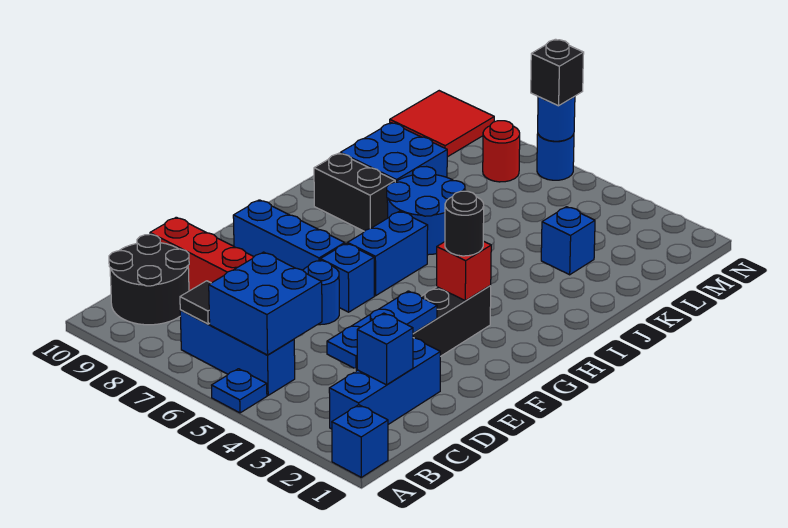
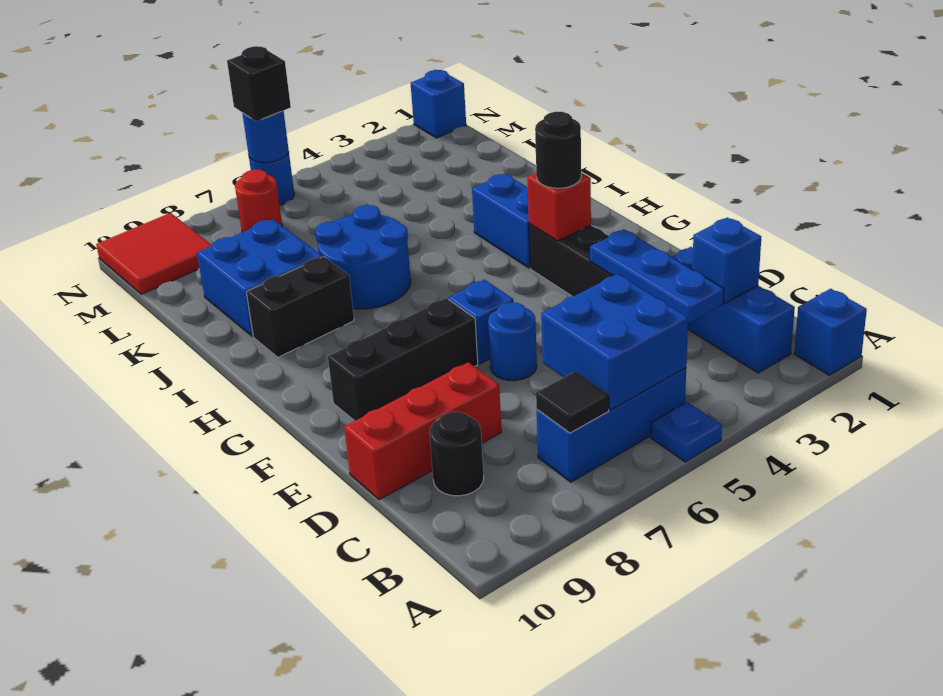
black round brick B9:C10 level 1 -> black round brick C9 level 1
blue brick F7:F9 level 1 -> black brick F7:F9 level 1
blue brick G6:H6 level 1 -> blue brick H3:I3 level 1
blue brick K3 level 1 -> blue brick N1 level 1

